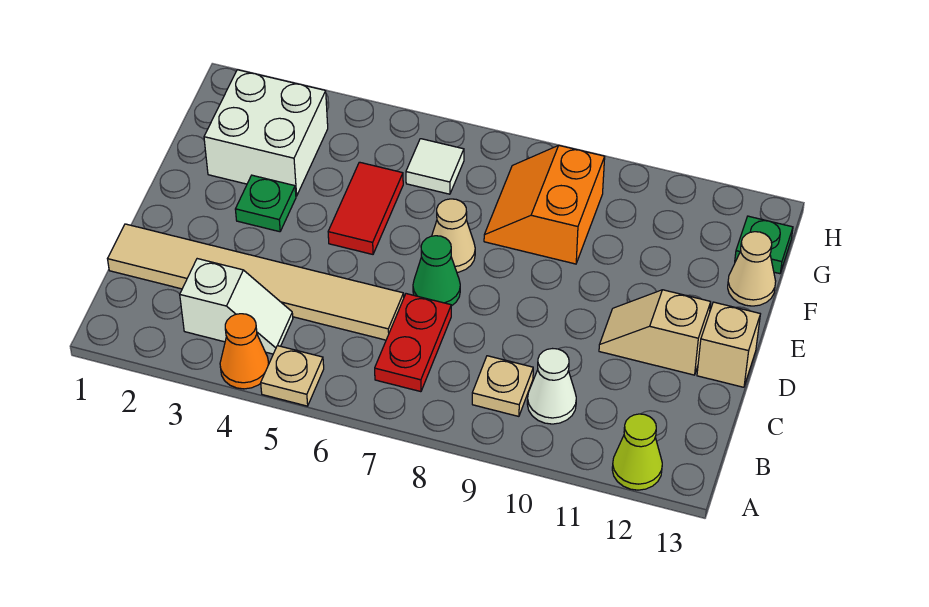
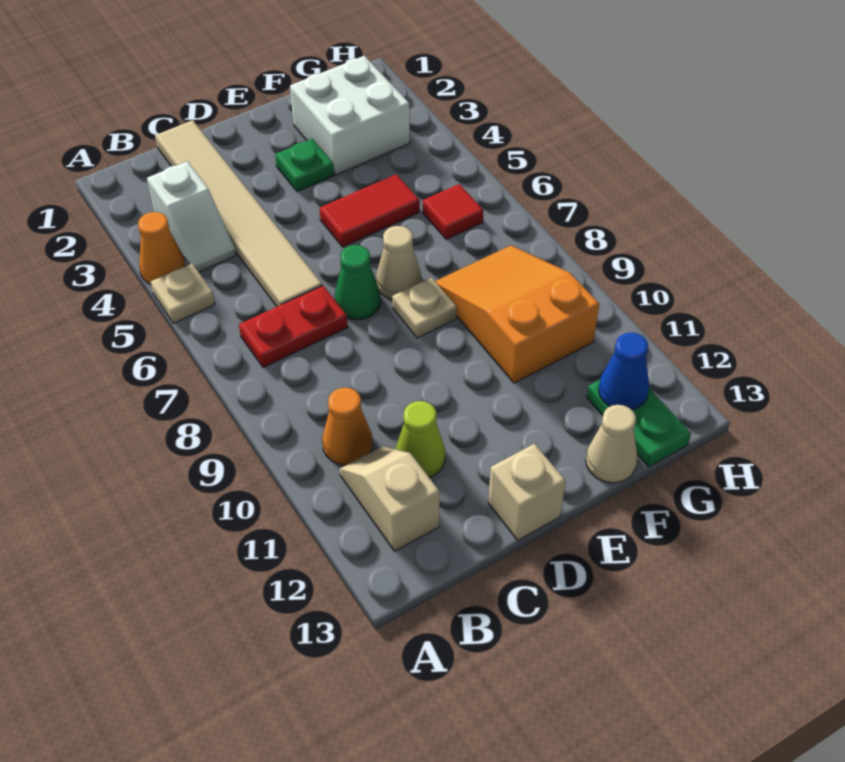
lime cone A12 level 1 -> lime cone C11 level 1
tan plate B9 level 1 -> tan plate E8 level 1
white cone B10 level 1 -> orange cone B10 level 1
tan slope D11:D12 level 1 top 12 -> tan slope B11:B12 level 1 top 12
orange slope F8:G9 level 1 top 9 -> orange slope F8:G10 level 1 top 10
white tile G6 level 1 -> red tile G6 level 1
none -> blue cone G12 level 2
green plate G13 level 1 -> green plate G12:G13 level 1

